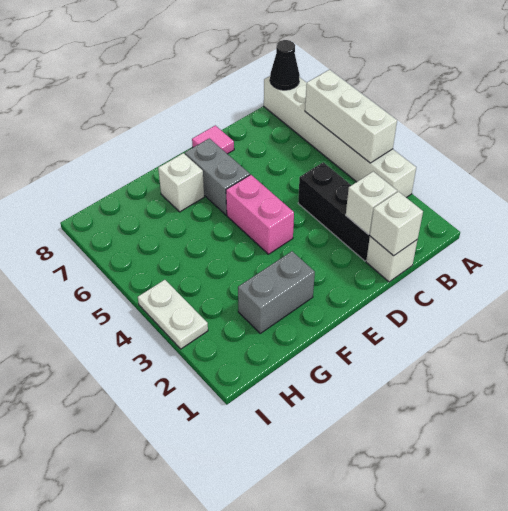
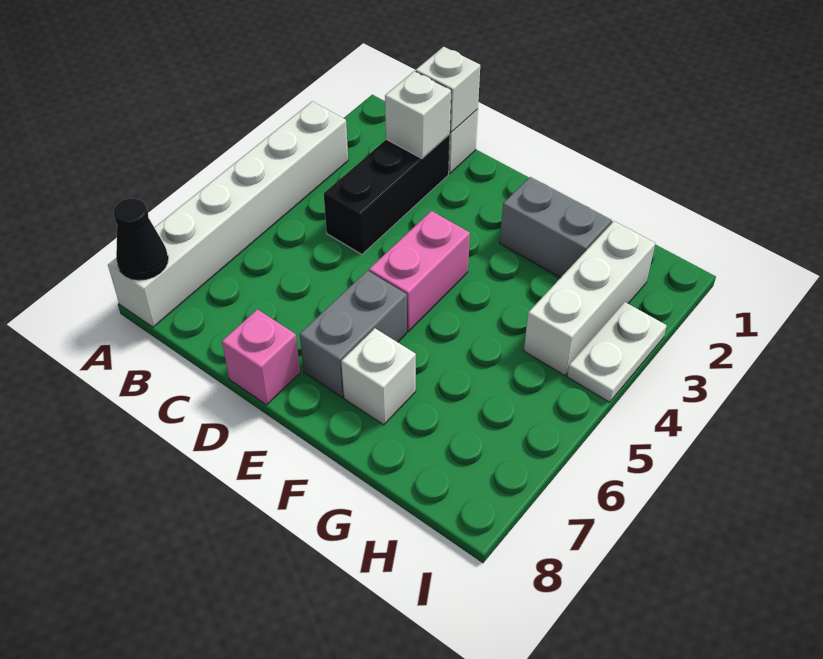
white brick A4:A6 level 2 -> white brick H2:H4 level 1
pink tile D8 level 1 -> pink brick D8 level 1

